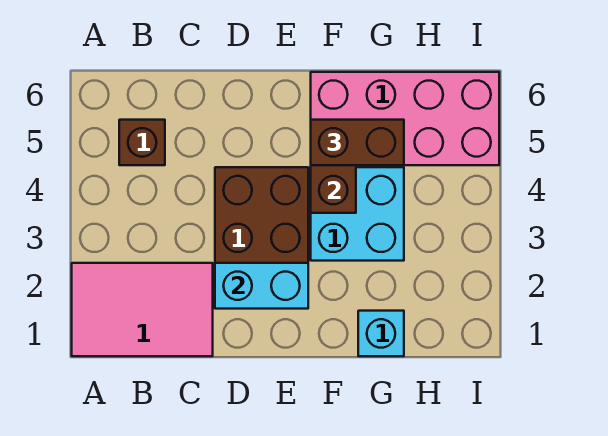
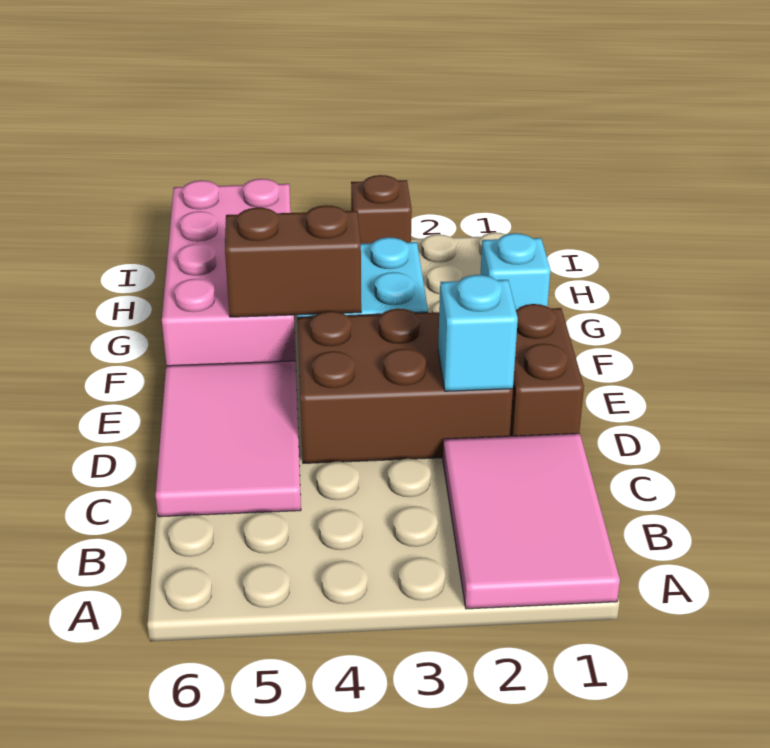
brown brick B5 level 1 -> brown brick I3 level 1
none -> pink tile C5:E6 level 1
cyan brick D2:E2 level 2 -> cyan brick D2 level 2
brown brick F5:G5 level 3 -> brown brick D1:E1 level 1

